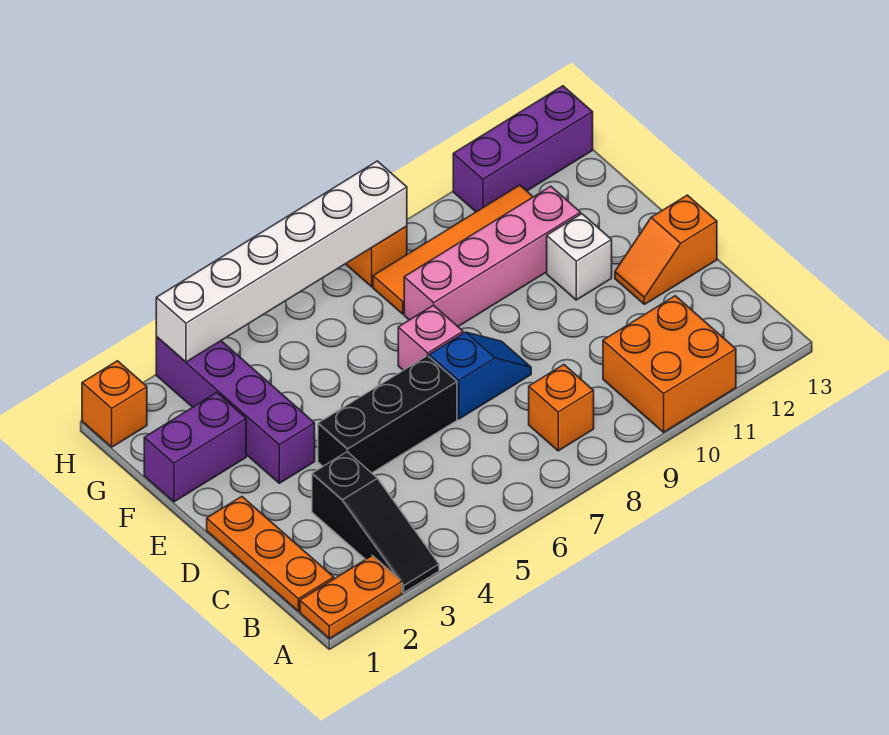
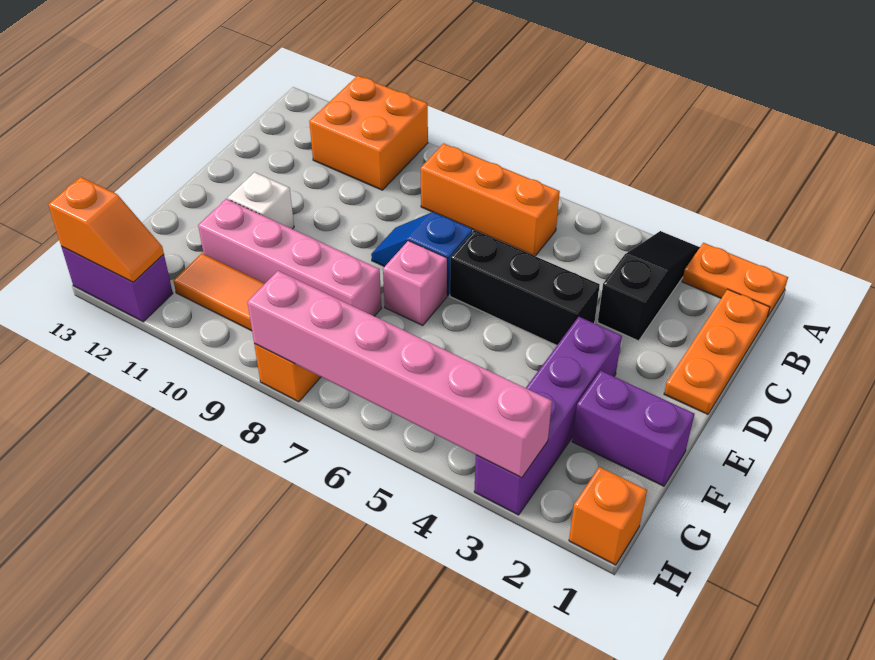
orange brick B8 level 1 -> orange brick B6:B8 level 1
orange slope D12:D13 level 1 top 13 -> orange slope H12:H13 level 2 top 13
white brick H3:H8 level 2 -> pink brick H3:H8 level 2
purple brick H11:H13 level 1 -> purple brick H12:H13 level 1

